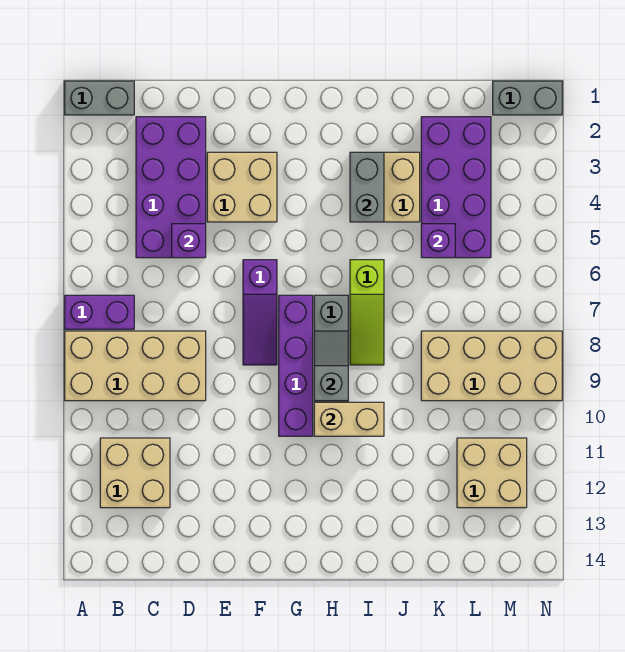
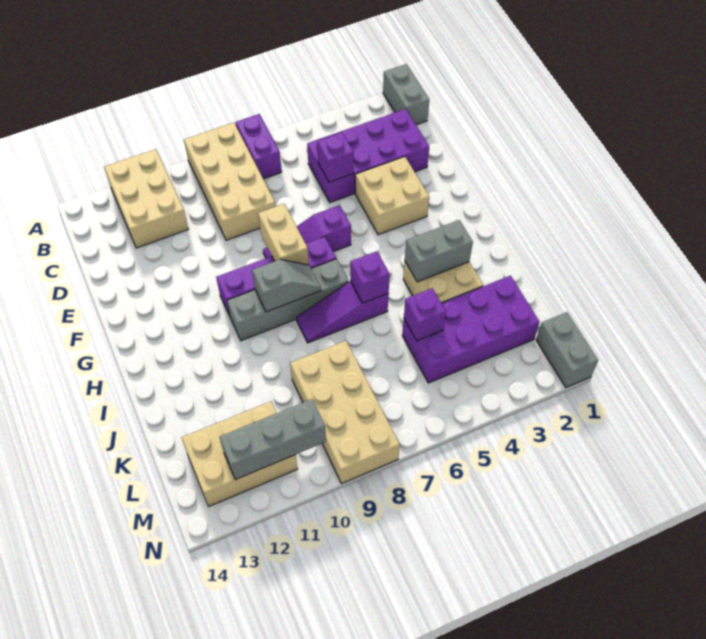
tan brick B11:C12 level 1 -> tan brick A11:C12 level 1
tan brick H10:I10 level 2 -> tan brick F8:G8 level 2
lime slope I6:I8 level 1 top 6 -> purple slope I6:I8 level 1 top 6
none -> purple brick I6 level 2
tan brick L11:M12 level 1 -> tan brick L11:M13 level 1
none -> grey brick M10:M12 level 2

